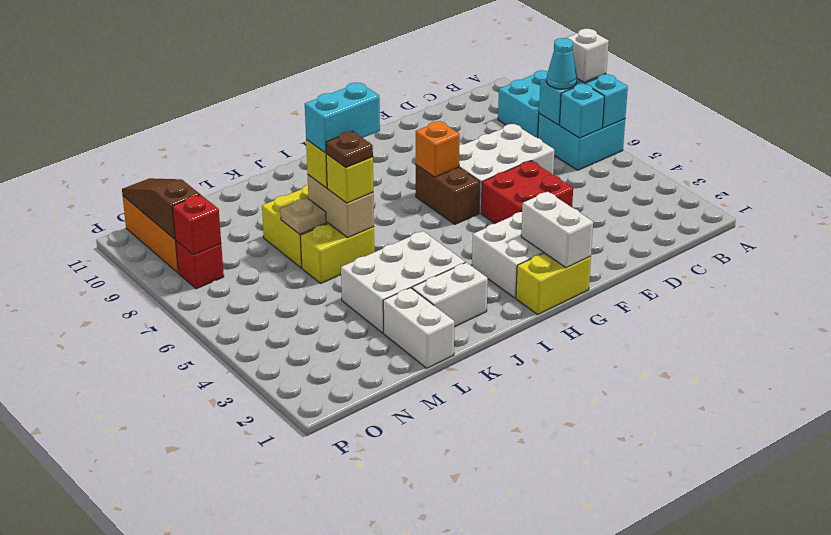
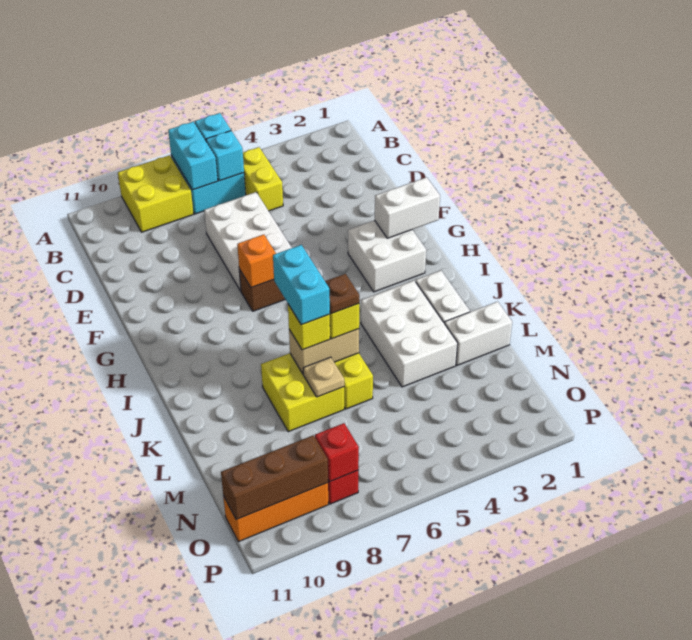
white brick A7 level 3 -> none
cyan brick A8:B9 level 1 -> yellow brick A8:B9 level 1
cyan cone B7 level 3 -> none
red brick E4:F5 level 1 -> none
yellow brick G1:H1 level 1 -> yellow brick B5:C5 level 1
brown slope O9:O11 level 2 top 9 -> brown brick O9:O11 level 2

